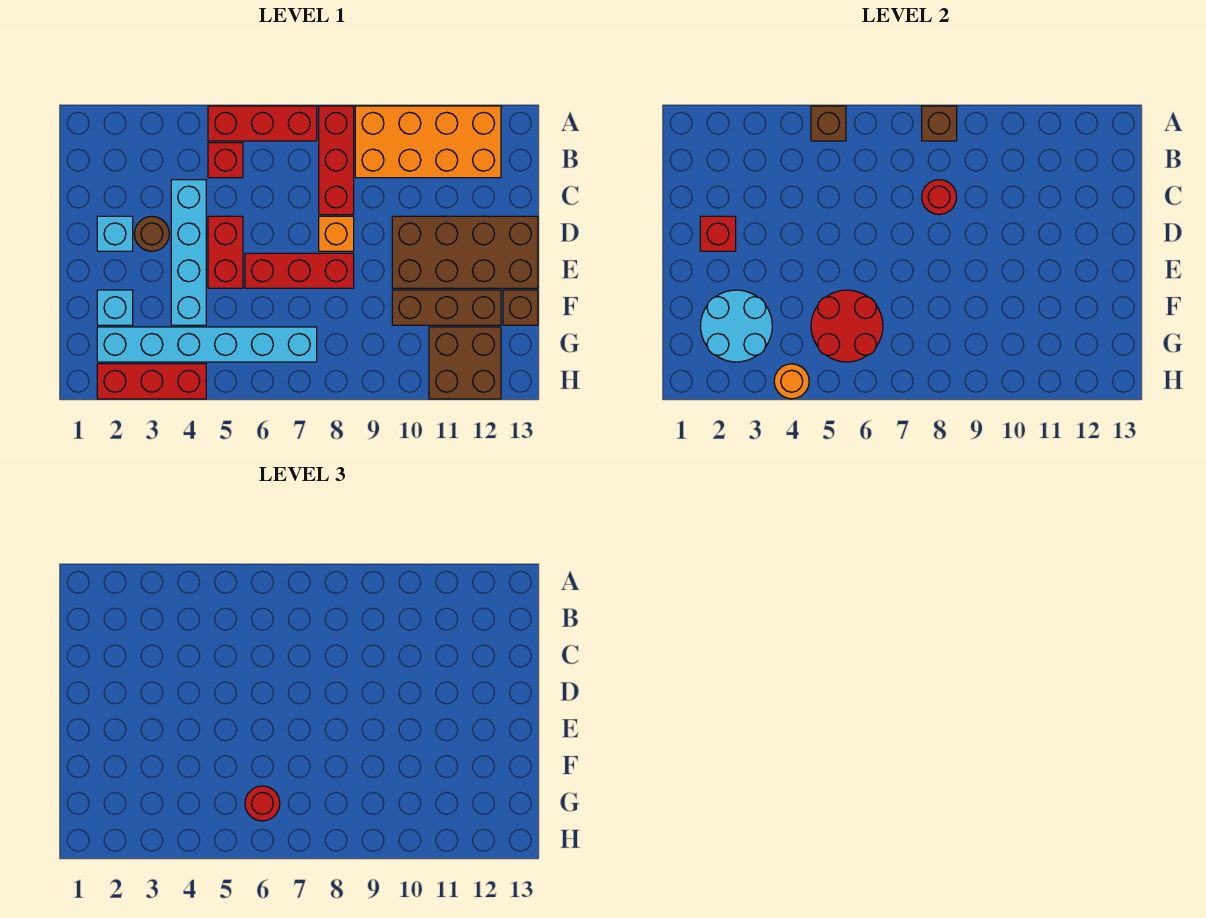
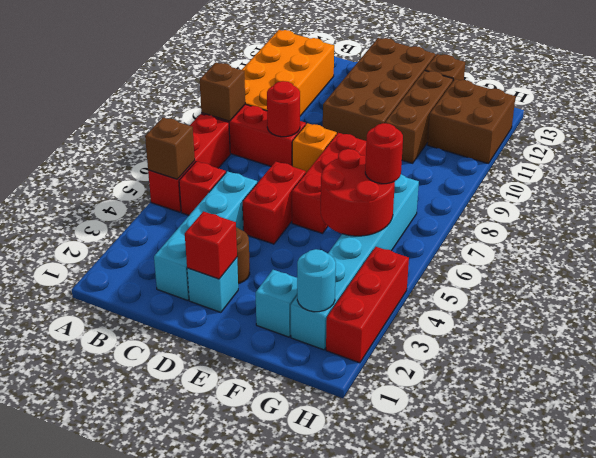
cyan brick C4:F4 level 1 -> cyan brick C2:C5 level 1
red brick D5:E5 level 1 -> red brick D5:D6 level 1
cyan round brick F2:G3 level 2 -> cyan round brick G2 level 2
orange round brick H4 level 2 -> none

